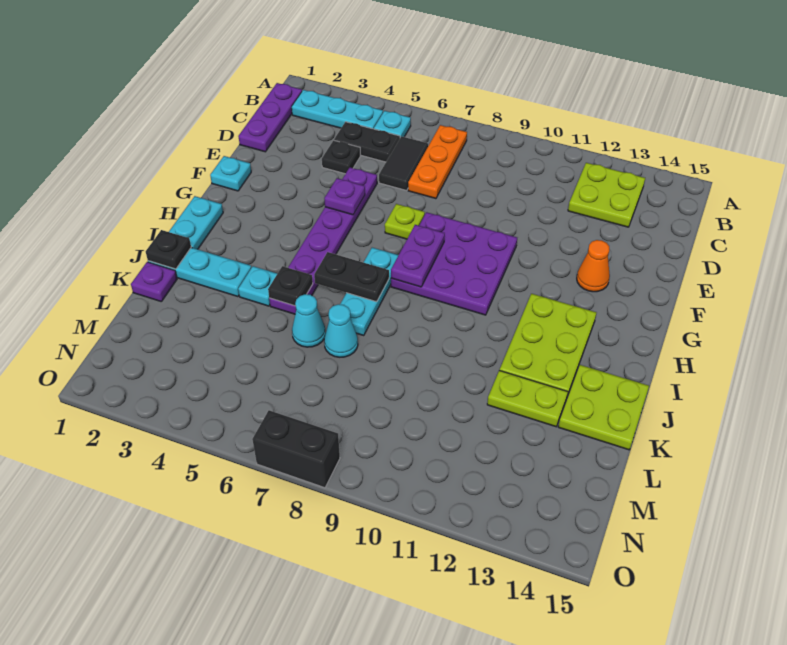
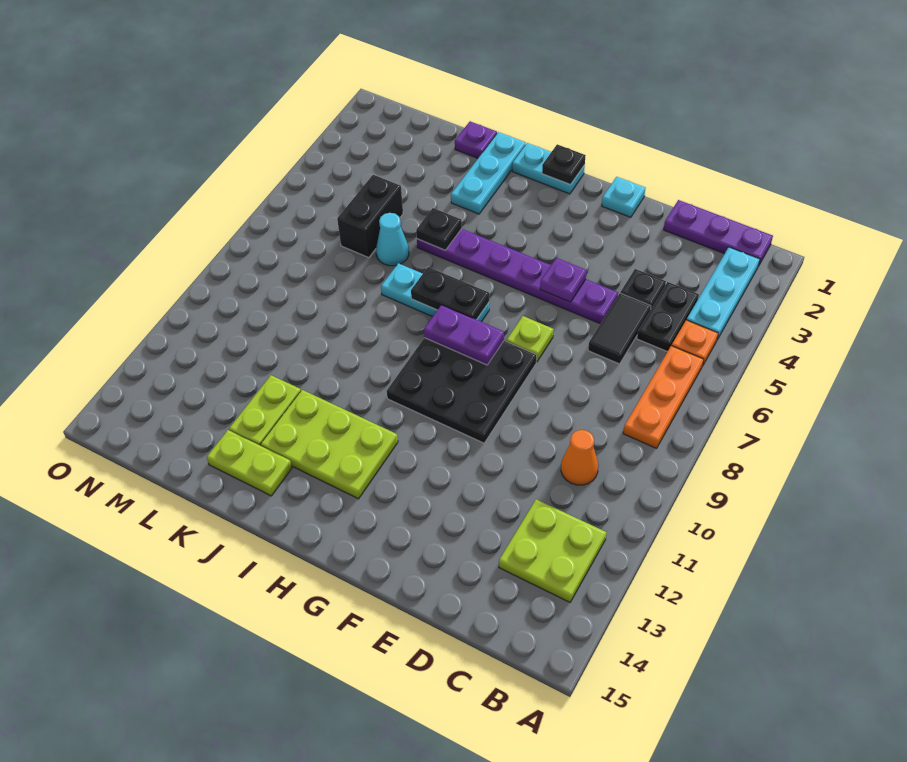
cyan plate B5 level 1 -> orange plate B5 level 1
orange plate B7:D7 level 1 -> orange plate B6:B8 level 1
black tile C6:D6 level 1 -> black tile D5:D6 level 1
purple plate F8:H10 level 1 -> black plate F8:H10 level 1
orange cone F13 level 1 -> orange cone C10 level 1
black plate I6:I7 level 2 -> black plate H7:I7 level 2
black plate J1 level 2 -> black plate H1 level 2
cyan plate J4 level 1 -> none
lime plate J14:K15 level 1 -> lime plate J14:K14 level 1
cyan cone K7 level 1 -> none
black brick O7:O8 level 1 -> black brick L5:L6 level 1

